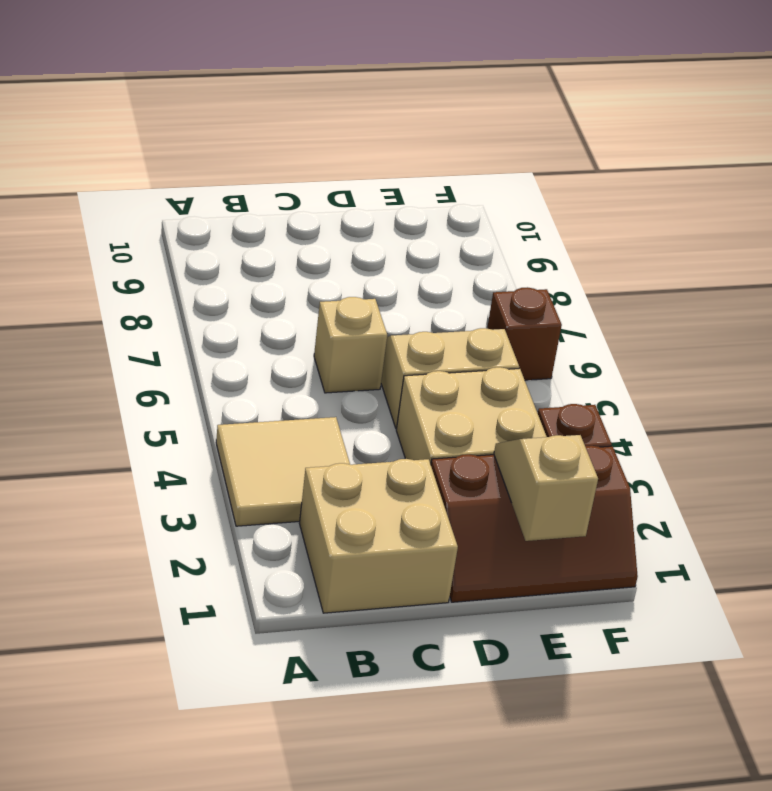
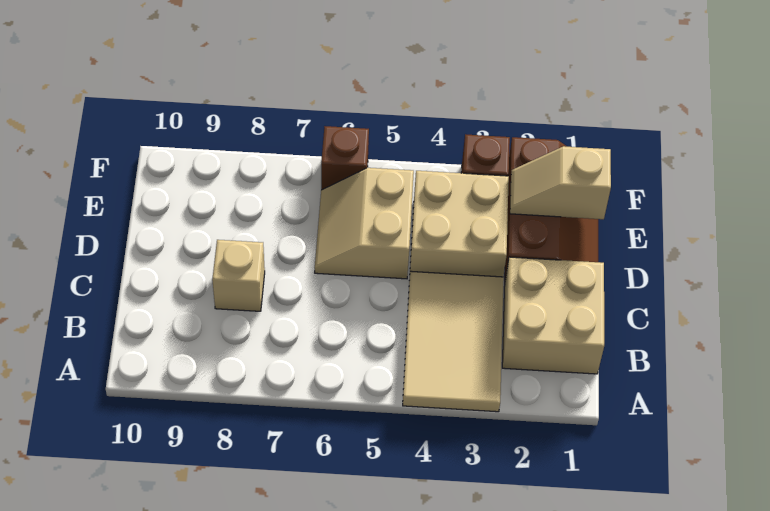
tan tile A3:B4 level 1 -> tan tile A3:C4 level 1
tan brick C6 level 1 -> tan brick C8 level 1

